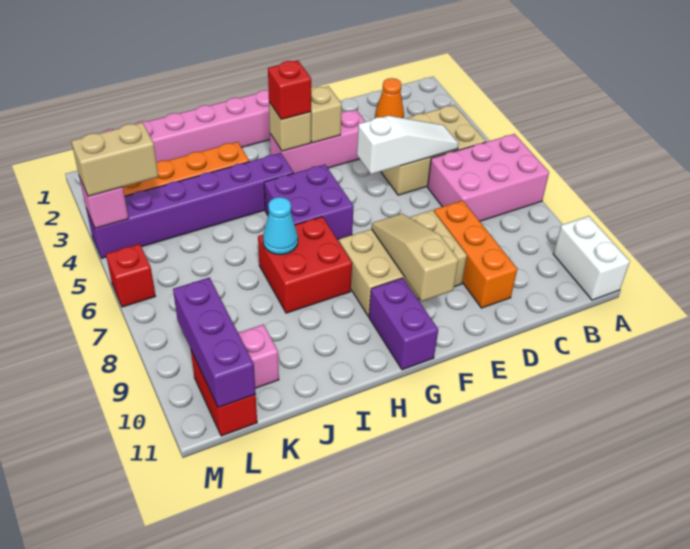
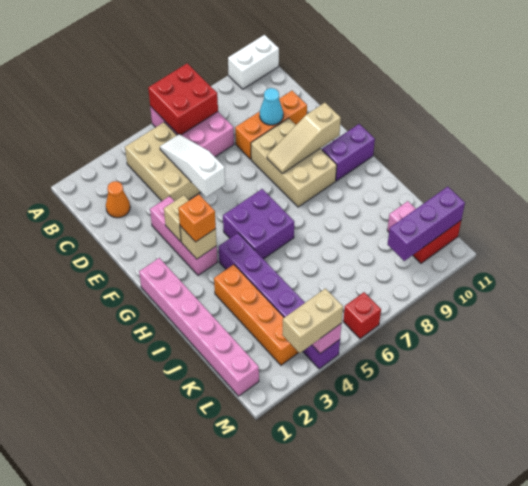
red brick G3 level 3 -> orange brick G3 level 3
red brick H7:I8 level 1 -> red brick A6:B7 level 2
cyan cone I7 level 2 -> cyan cone D9 level 2
tan brick L4:M4 level 3 -> tan brick M3:M4 level 3

